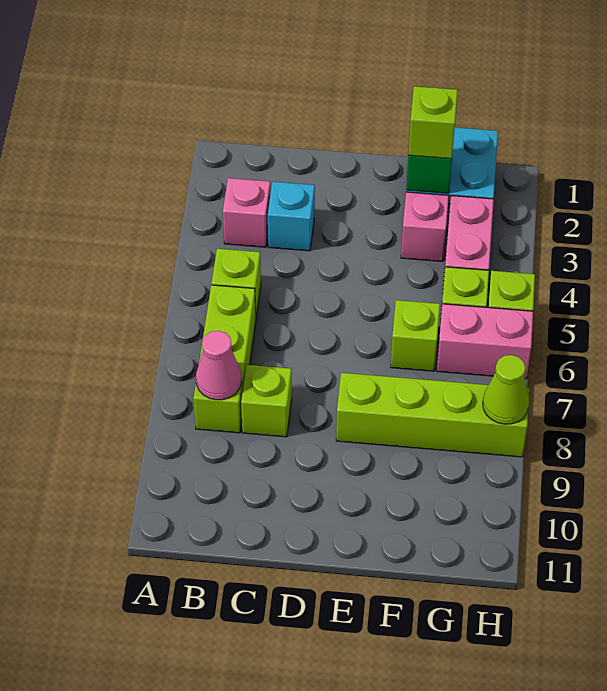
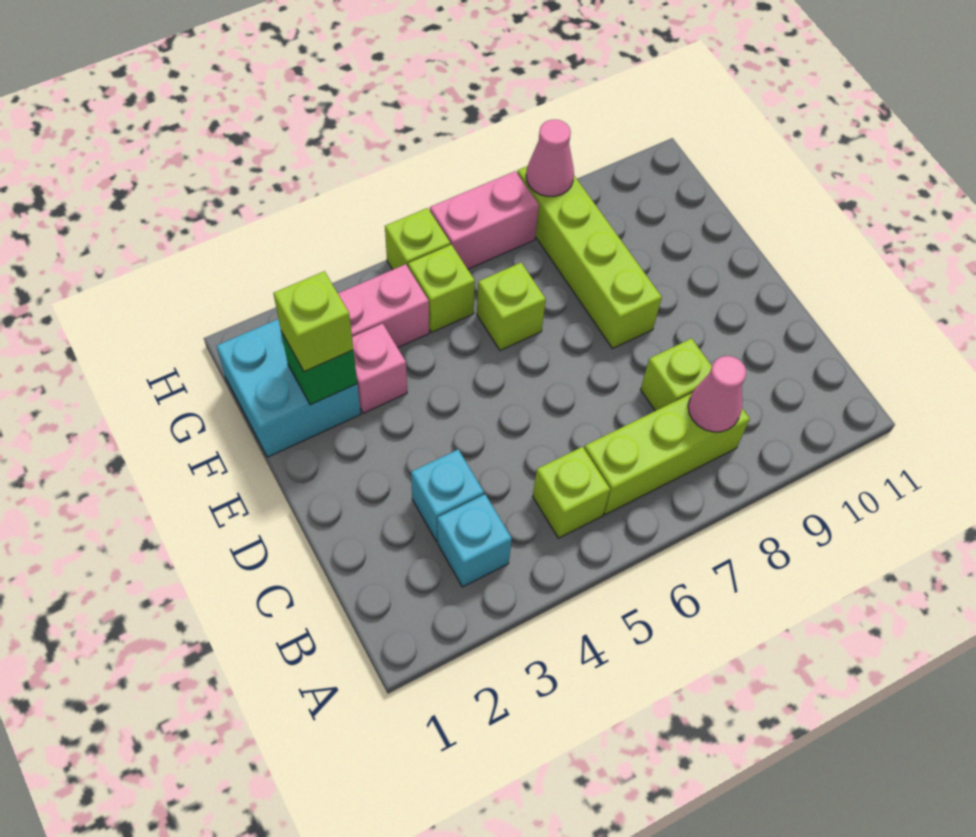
pink brick B3 level 1 -> cyan brick B3 level 1
pink brick G6:H6 level 1 -> pink brick H6:H7 level 1
lime cone H8 level 2 -> pink cone H8 level 2

